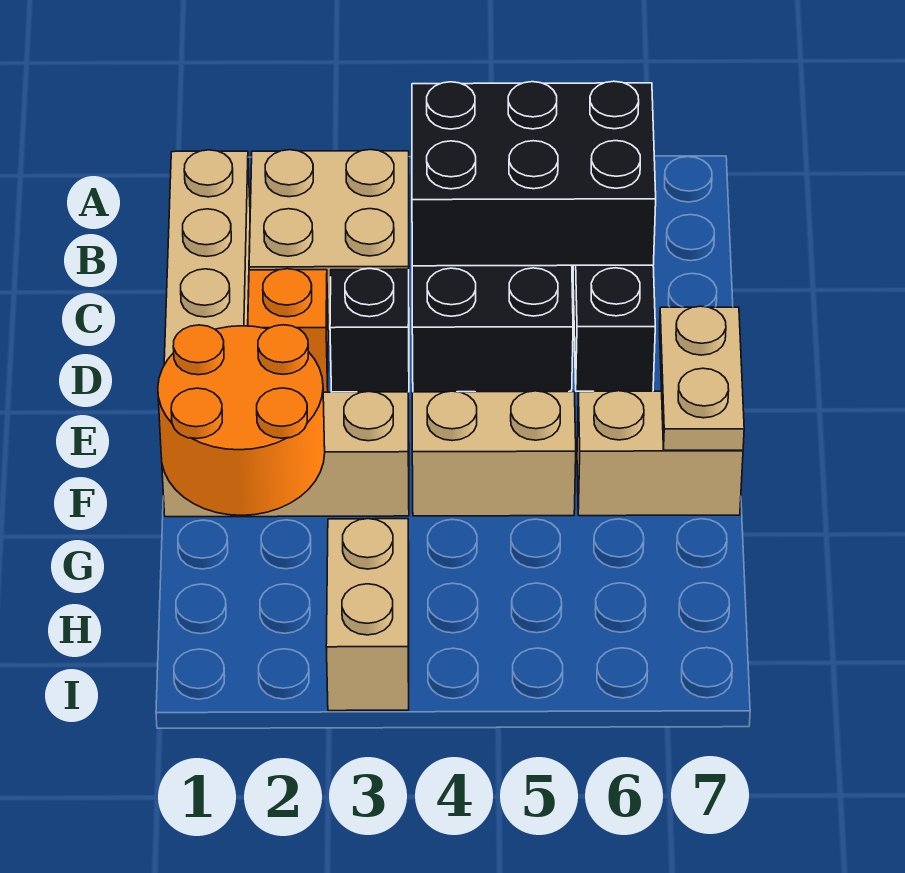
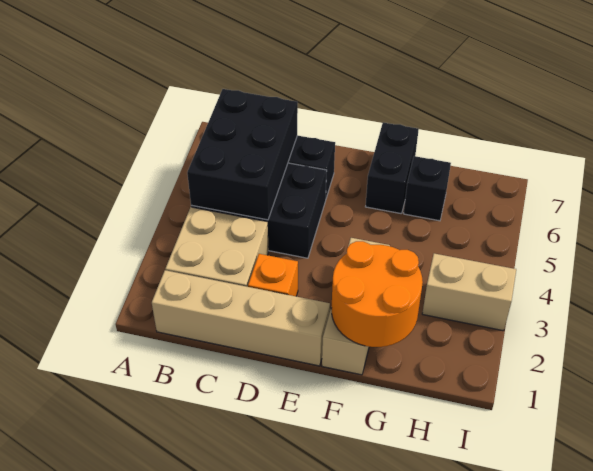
black brick D3 level 1 -> black brick G6 level 1
tan plate E7:F7 level 2 -> none
tan brick F4:F5 level 1 -> none
tan brick F6:F7 level 1 -> black brick F6:F7 level 1

